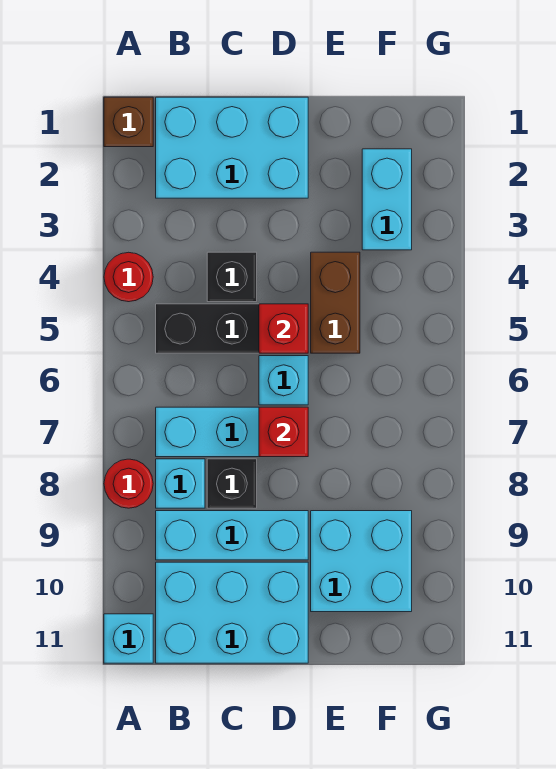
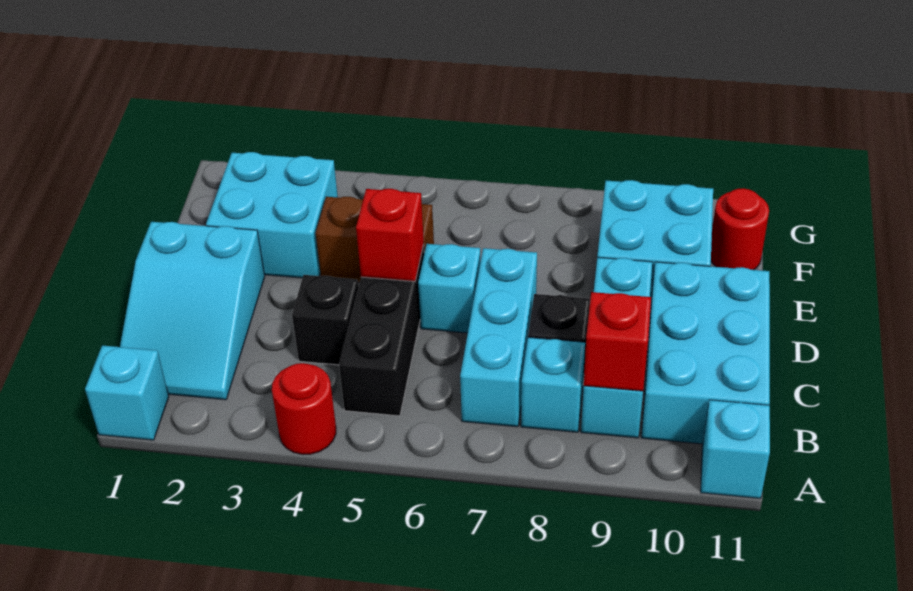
brown brick A1 level 1 -> cyan brick A1 level 1
red round brick A8 level 1 -> red round brick F11 level 1
cyan brick B1:D2 level 1 -> cyan slope B1:D2 level 1 top D
red brick D7 level 2 -> red brick B9 level 2
cyan brick F2:F3 level 1 -> cyan brick E2:F3 level 1

